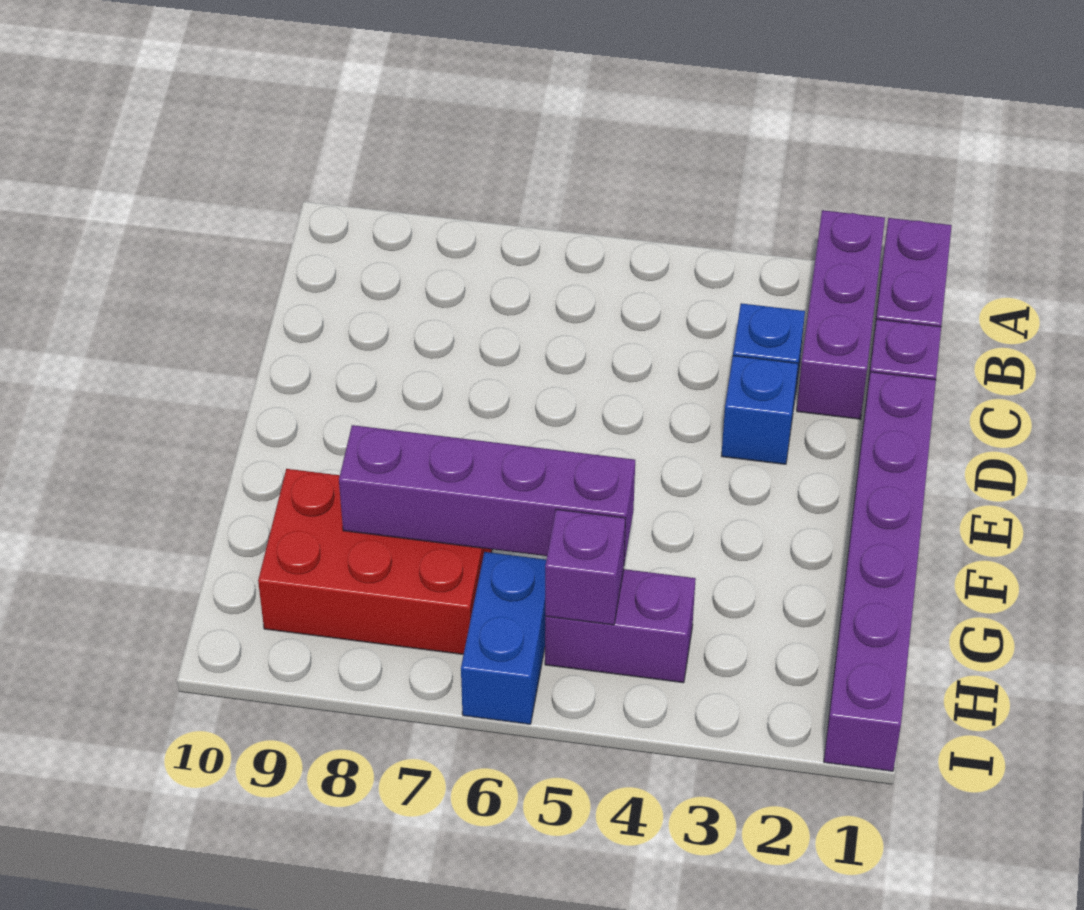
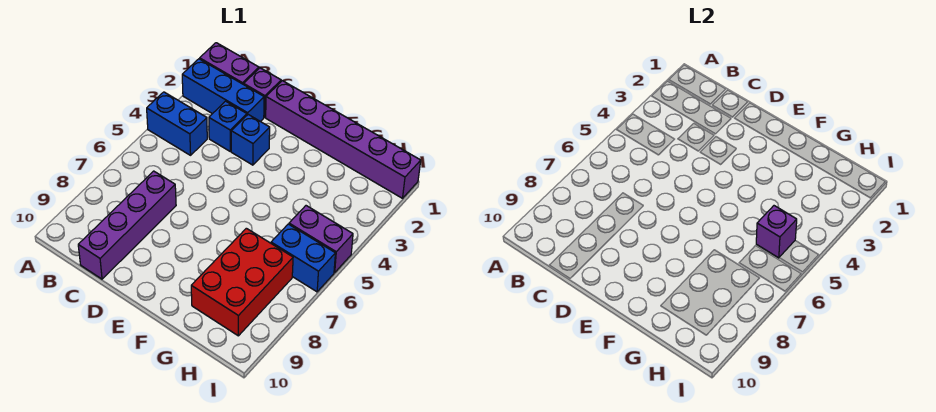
purple brick A2:C2 level 1 -> blue brick A2:C2 level 1
none -> blue brick A4:B4 level 1
purple brick G5:G8 level 2 -> purple brick C7:C10 level 1
purple brick H4:H5 level 1 -> purple brick H5:I5 level 1

